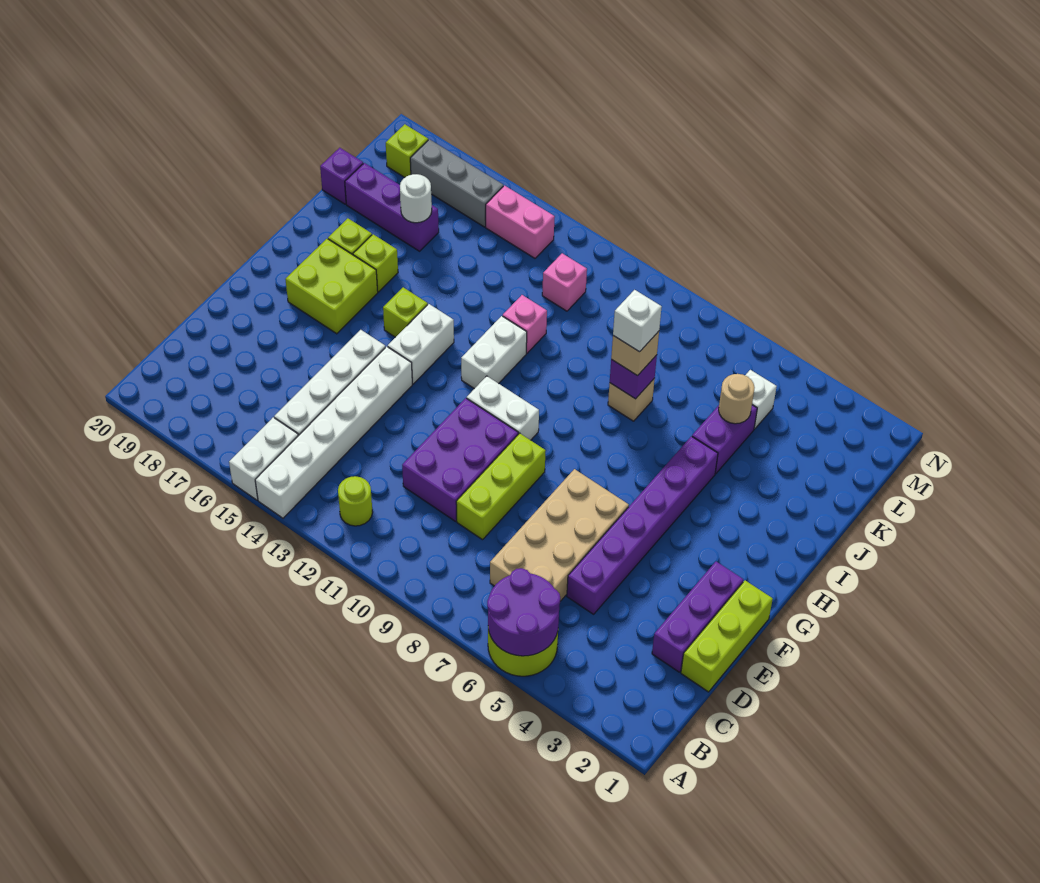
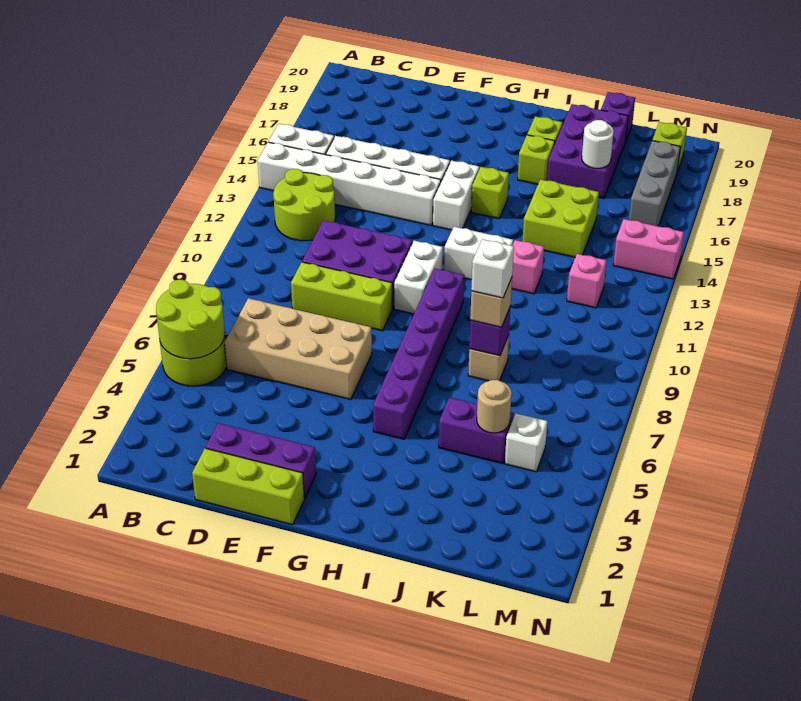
purple round brick A5:B6 level 2 -> lime round brick A5:B6 level 2
lime round brick B12 level 1 -> lime round brick B12:C13 level 1
purple brick D5:I5 level 1 -> purple brick H5:H10 level 1
white brick G14:H14 level 1 -> white brick G14:G15 level 1
lime brick G17:H18 level 1 -> lime brick J14:K15 level 1
purple brick K17:K19 level 1 -> purple brick J17:K19 level 1
pink brick M14:M15 level 1 -> pink brick M14:N14 level 1

